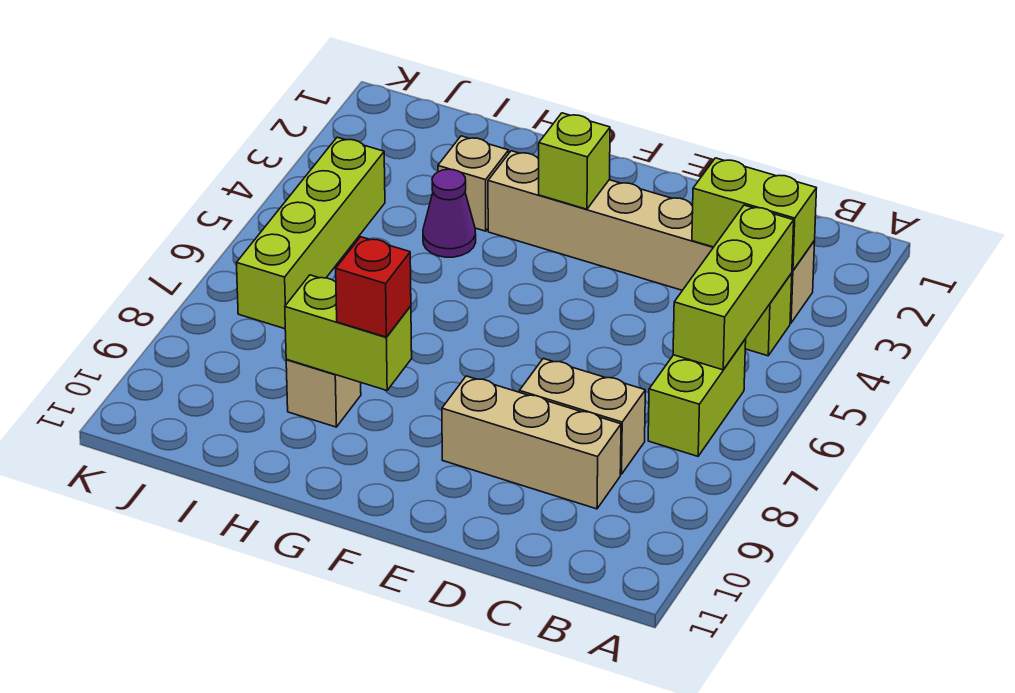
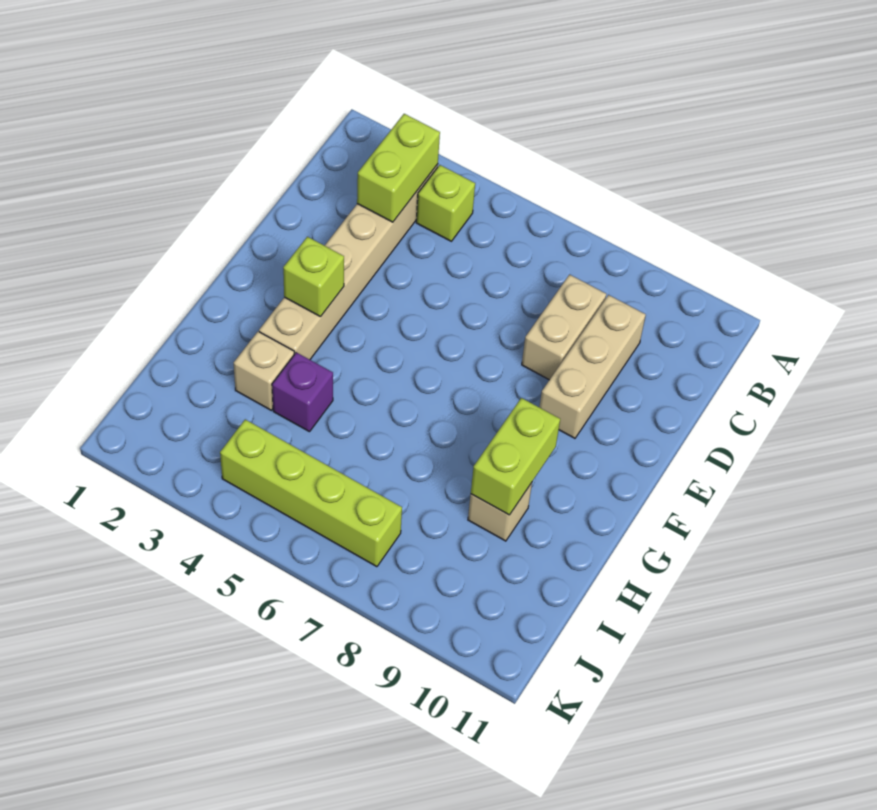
lime brick B4:B6 level 2 -> none
lime brick B6:B7 level 1 -> none
red brick G9 level 3 -> none
purple cone H4 level 1 -> purple brick H4 level 1

